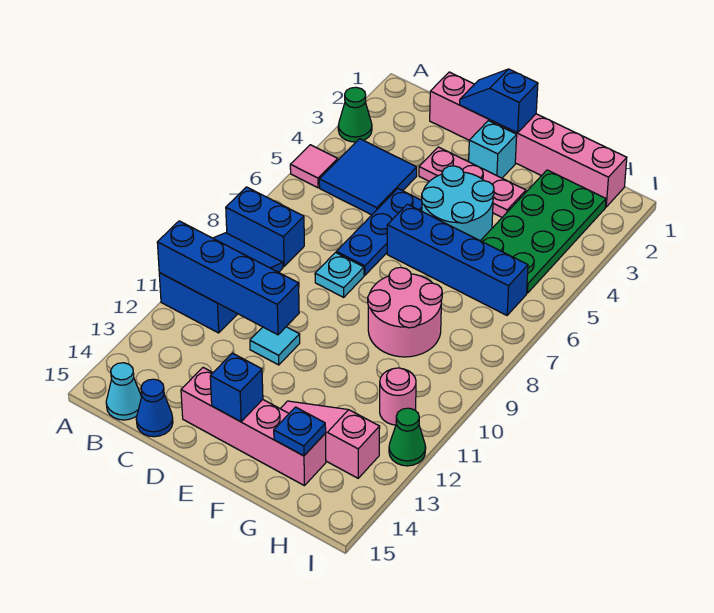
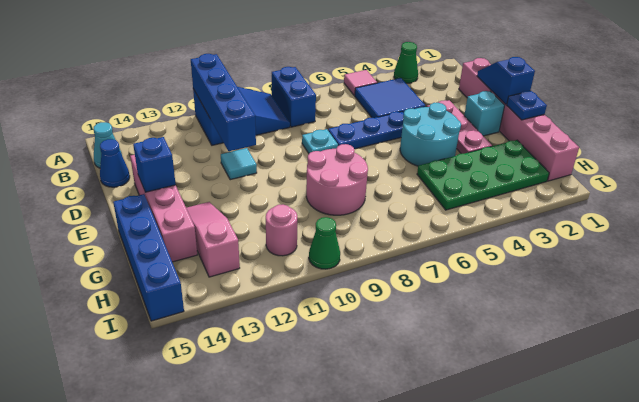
blue brick E6:H6 level 1 -> blue brick F15:I15 level 1
blue plate G14 level 2 -> blue plate F1 level 2
green cone I12 level 1 -> green cone I10 level 1

